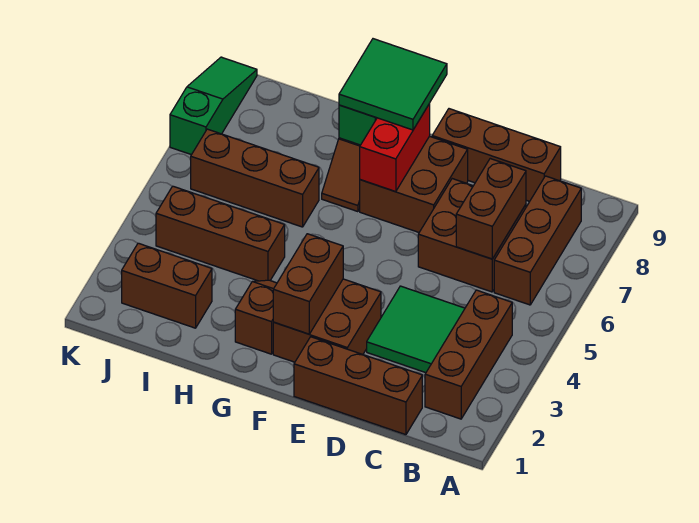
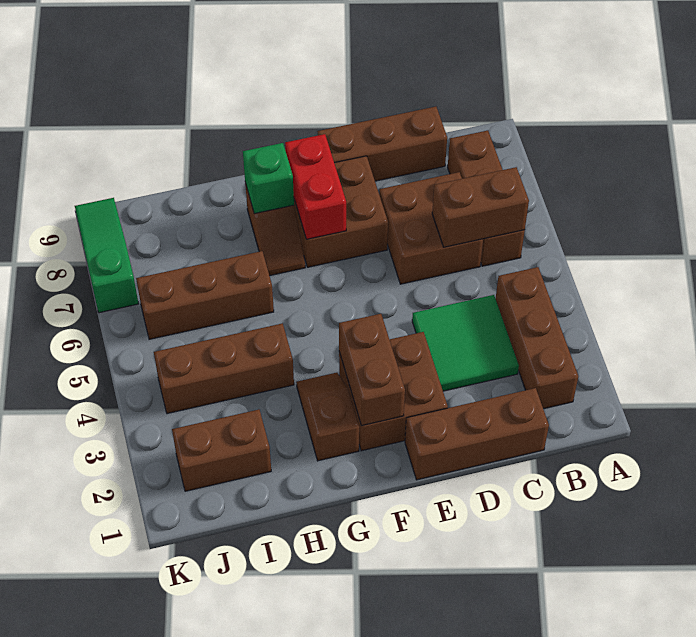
brown brick C6:C7 level 2 -> brown brick B6:C6 level 2
green tile F8:G9 level 3 -> none

